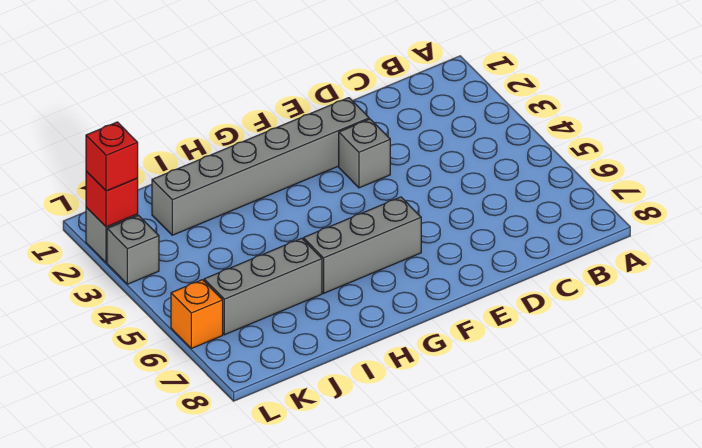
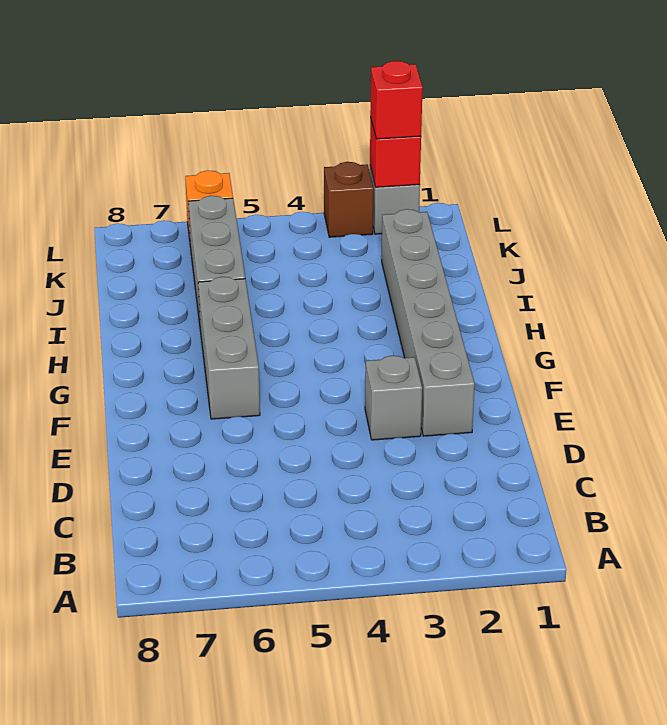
grey brick L3 level 1 -> brown brick L3 level 1

